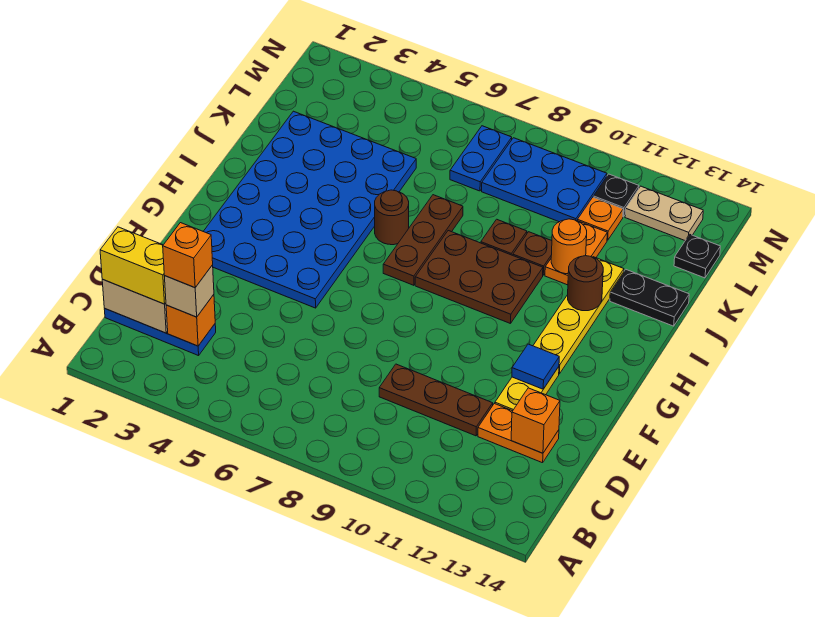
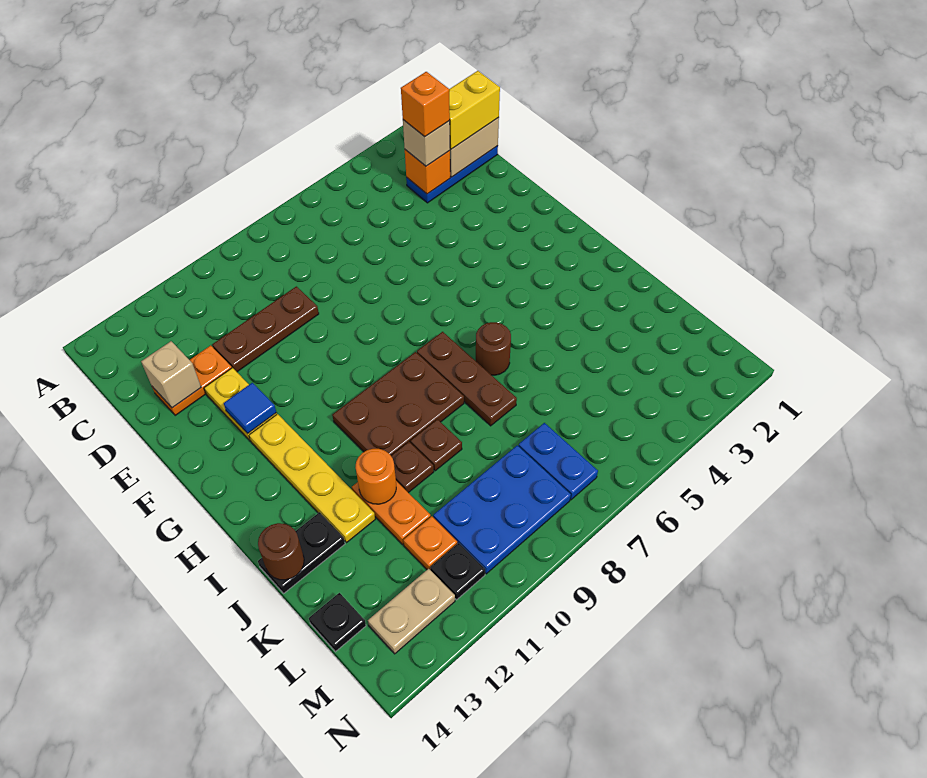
orange brick D13 level 2 -> tan brick D13 level 2
blue plate F2:K5 level 1 -> none
brown round brick I12 level 2 -> brown round brick J14 level 2

